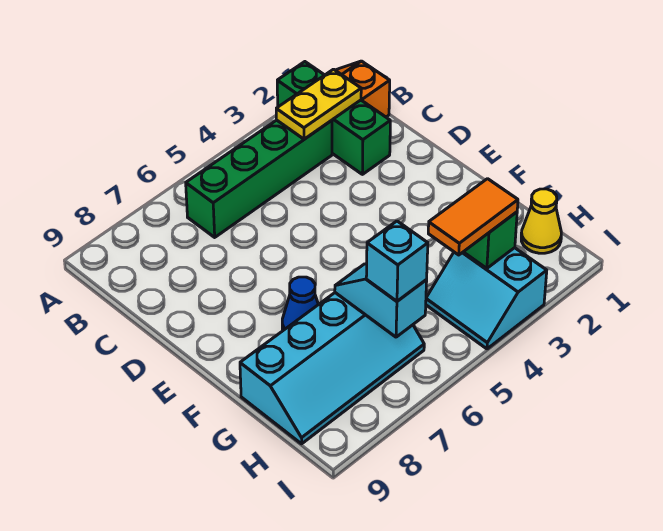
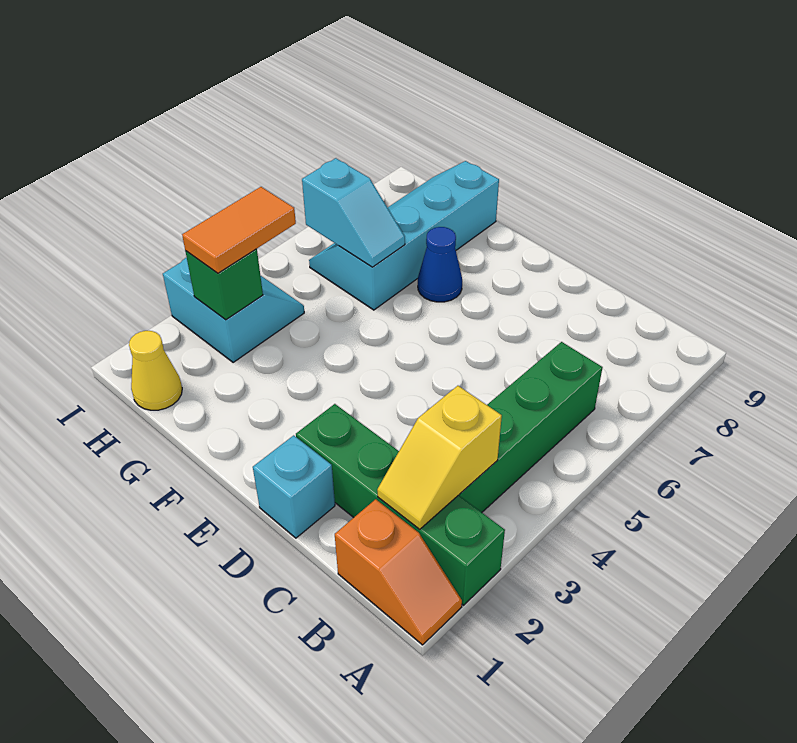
green brick A2:C2 level 1 -> green brick A2:D2 level 1
yellow plate B2:B3 level 2 -> yellow slope B2:B3 level 2 top 3
cyan brick H6 level 3 -> cyan brick D1 level 1

